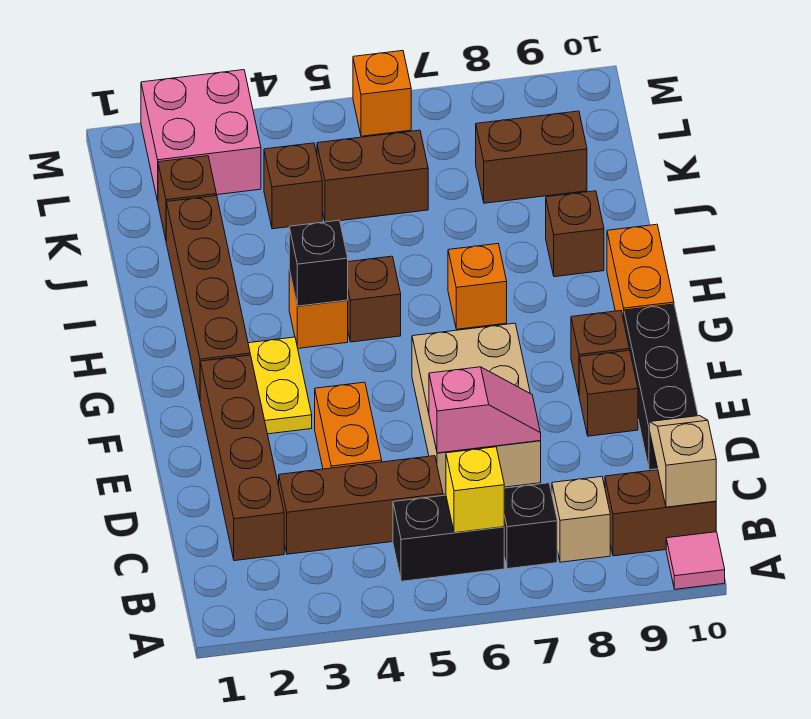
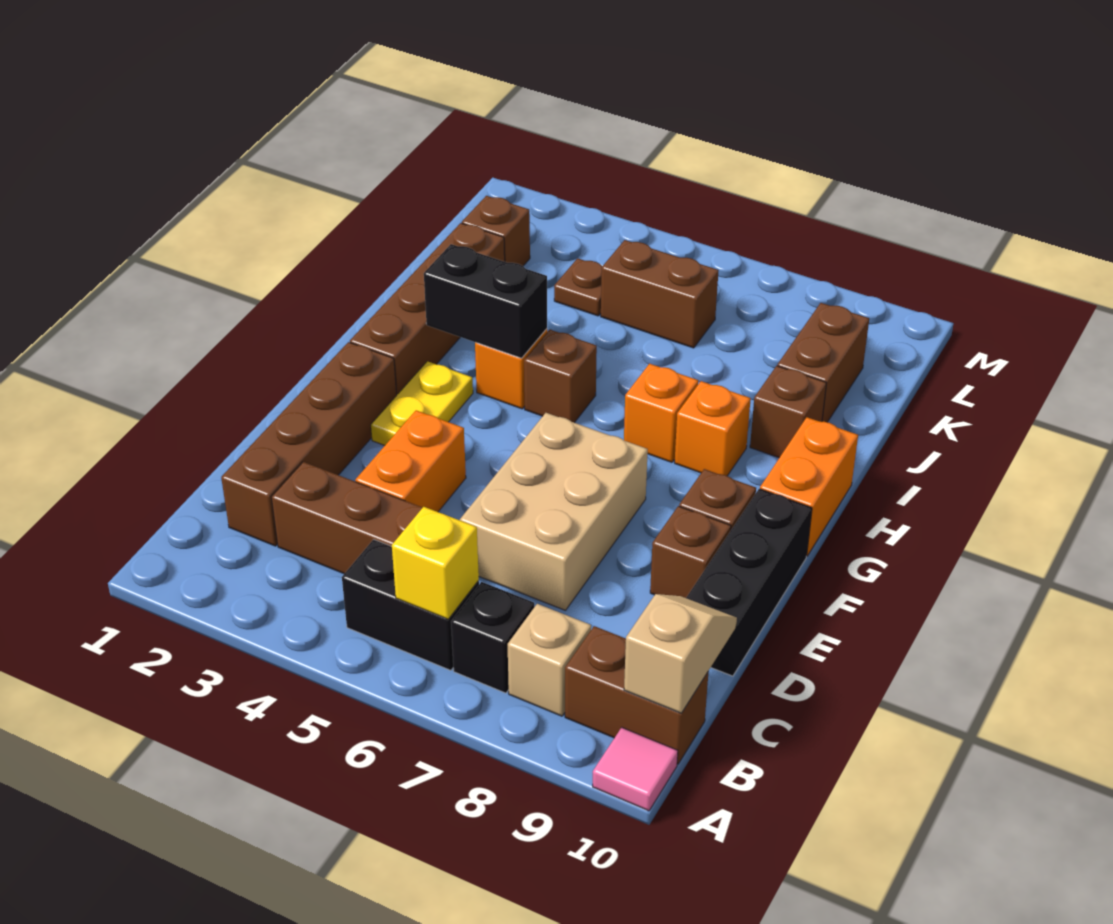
pink slope D6:D7 level 2 top 6 -> none
black brick H4 level 2 -> black brick H3:H4 level 2
brown brick K4 level 1 -> brown plate K4 level 1
brown brick K8:K9 level 1 -> brown brick J9:K9 level 1
pink brick L2:M3 level 1 -> none
orange brick M6 level 1 -> orange brick H8 level 1

